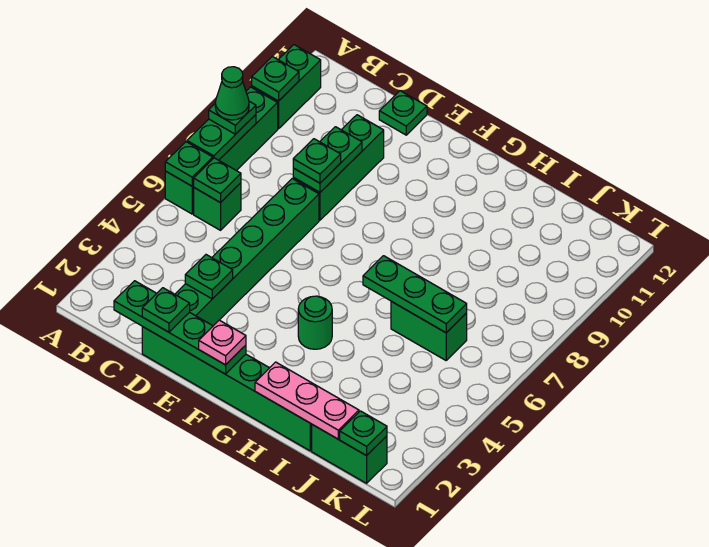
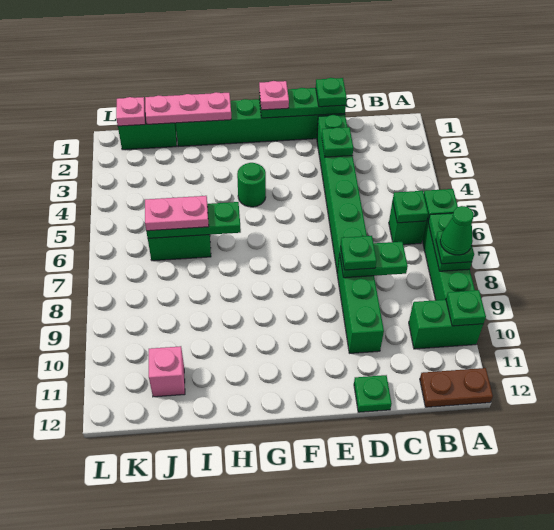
green brick A10:A11 level 1 -> green brick A10:B10 level 1
none -> brown plate A12:B12 level 1
green plate C1:F1 level 2 -> green plate D1:F1 level 2
green plate D8:D9 level 2 -> green plate C8:D8 level 2
none -> pink plate I6:J6 level 3
none -> pink brick J11 level 1
green plate K1 level 2 -> pink plate K1 level 2

